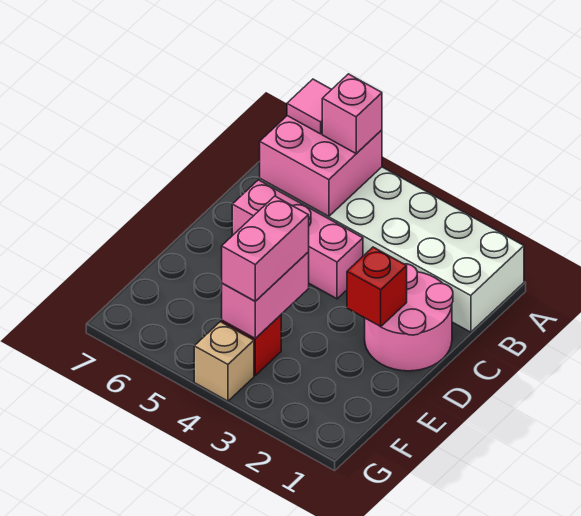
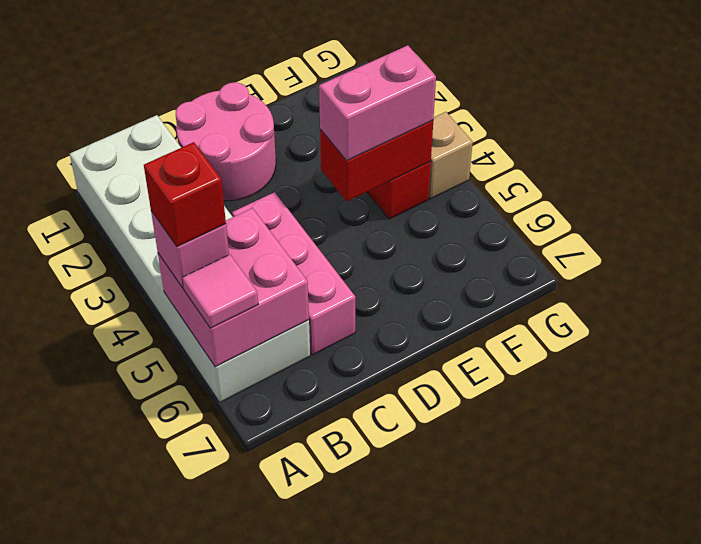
red brick D2 level 2 -> red brick A5 level 4
pink brick E4:F4 level 2 -> red brick E4:F4 level 2

